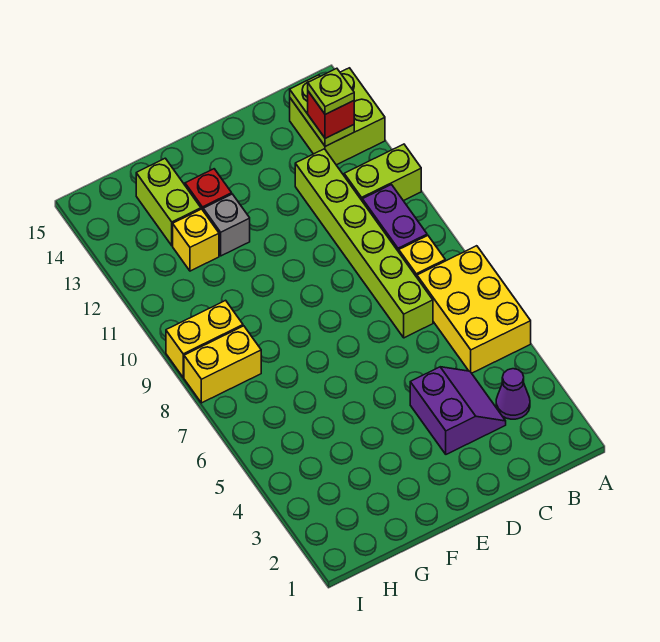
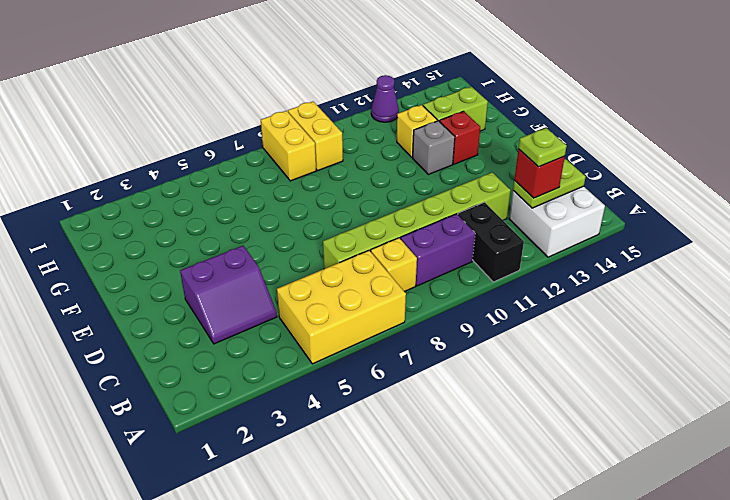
lime brick A11:B11 level 1 -> black brick A11:B11 level 1
lime brick A13:B14 level 1 -> white brick A13:B14 level 1
purple cone B3 level 1 -> purple cone I12 level 1

